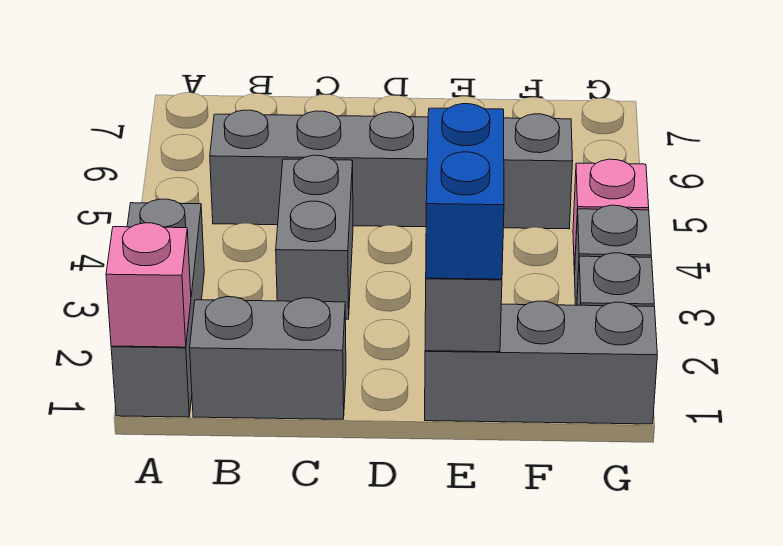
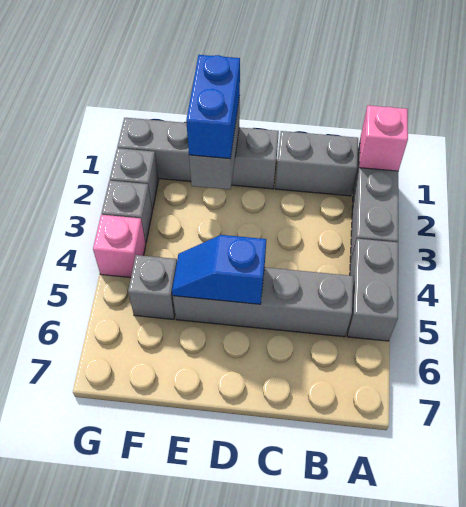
grey brick C3:C4 level 1 -> grey brick A4:A5 level 1
none -> blue slope D5:E5 level 2 top D
grey brick E1:G1 level 1 -> grey brick D1:G1 level 1

